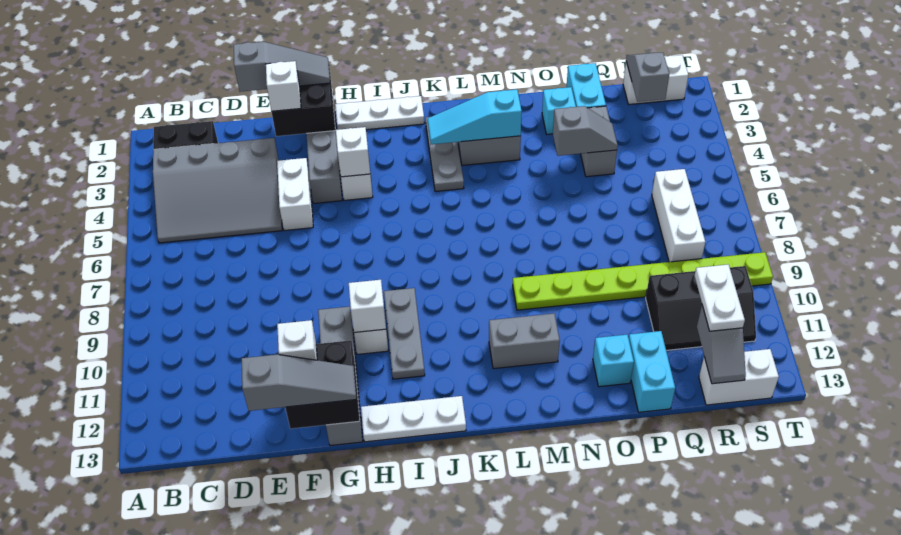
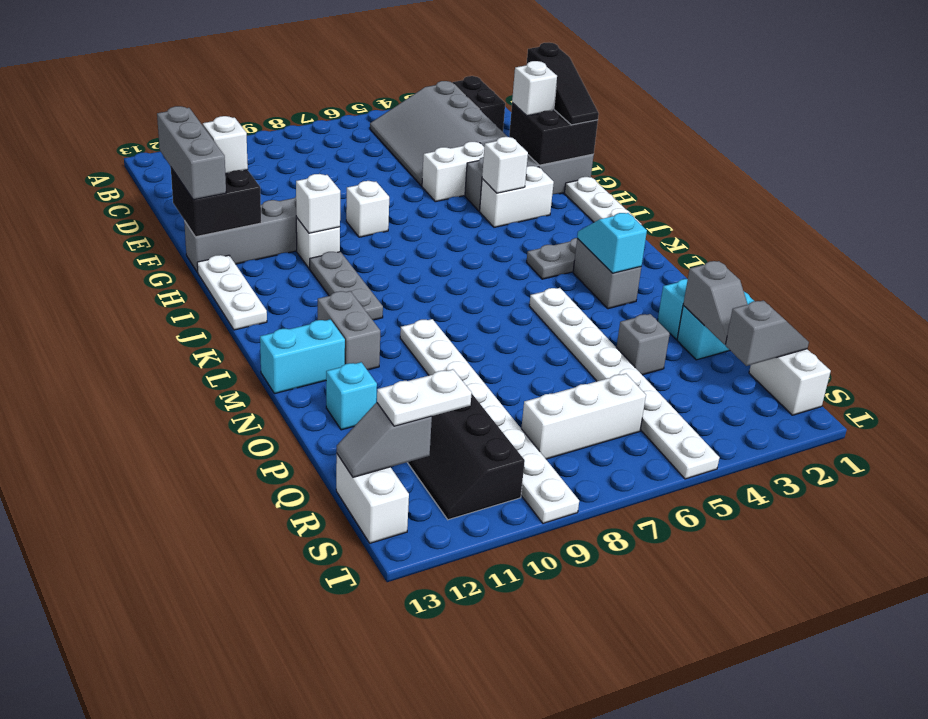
grey slope E1:G1 level 3 top E -> black slope E1:G1 level 3 top E
grey slope E13:G13 level 3 top E -> grey brick E13:G13 level 3
none -> white brick G8 level 1
grey plate I9:I11 level 1 -> grey plate I10:K10 level 1
cyan slope K3:M3 level 2 top M -> cyan slope L3:M3 level 2 top M
none -> white plate M5:T5 level 1
lime plate M9:T9 level 1 -> white plate M9:T9 level 1
grey slope O4:P4 level 2 top O -> grey slope P2:Q2 level 2 top P
grey brick P3:P4 level 1 -> grey brick P4 level 1
cyan brick P12:P13 level 1 -> cyan brick M12:M13 level 1

